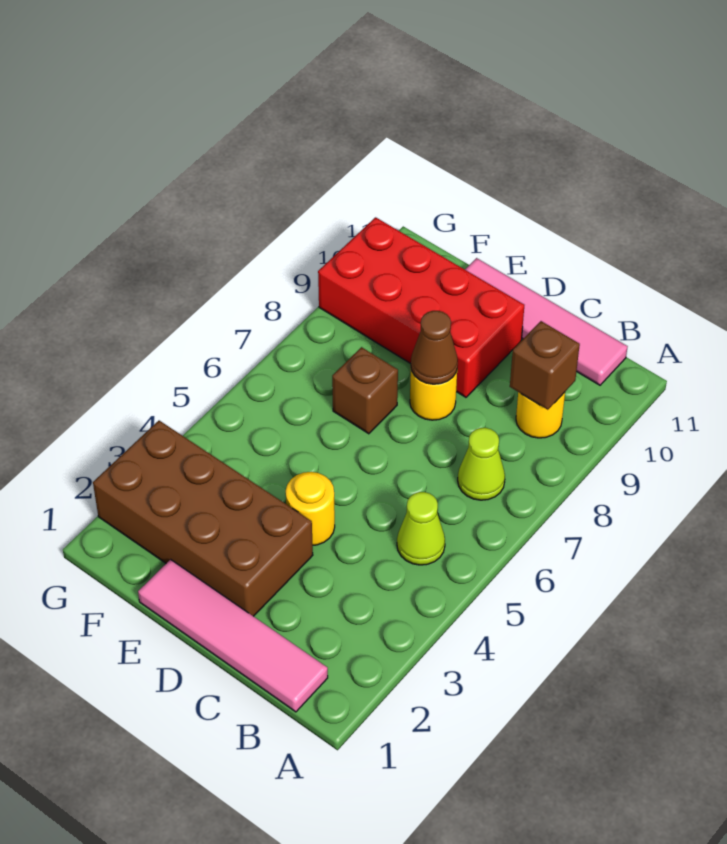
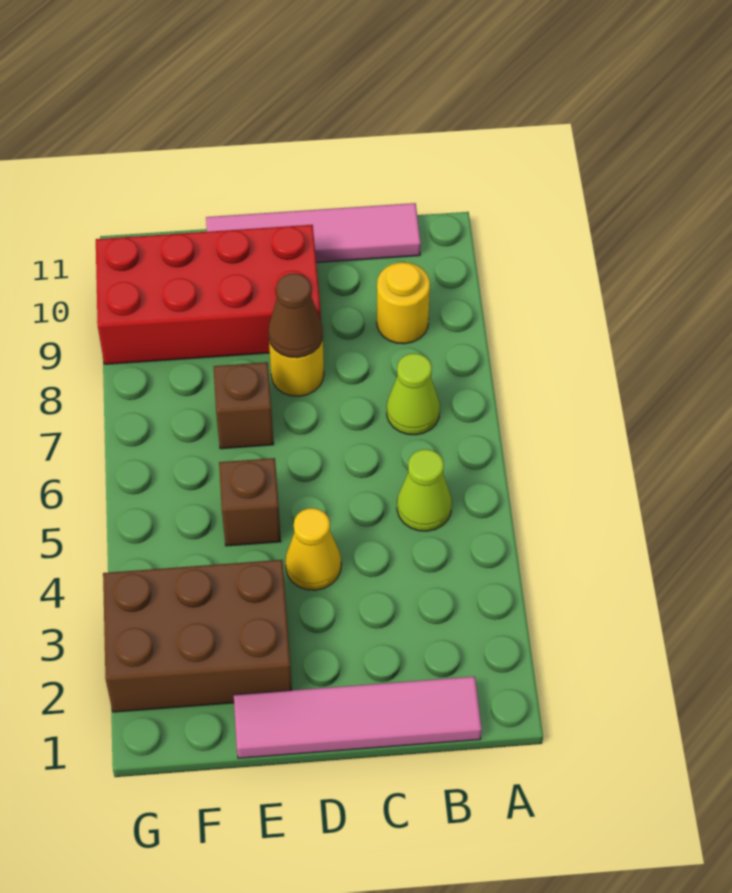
brown brick B9 level 2 -> brown brick E5 level 1
brown brick D2:G3 level 1 -> brown brick E2:G3 level 1
yellow round brick D4 level 1 -> yellow cone D4 level 1

